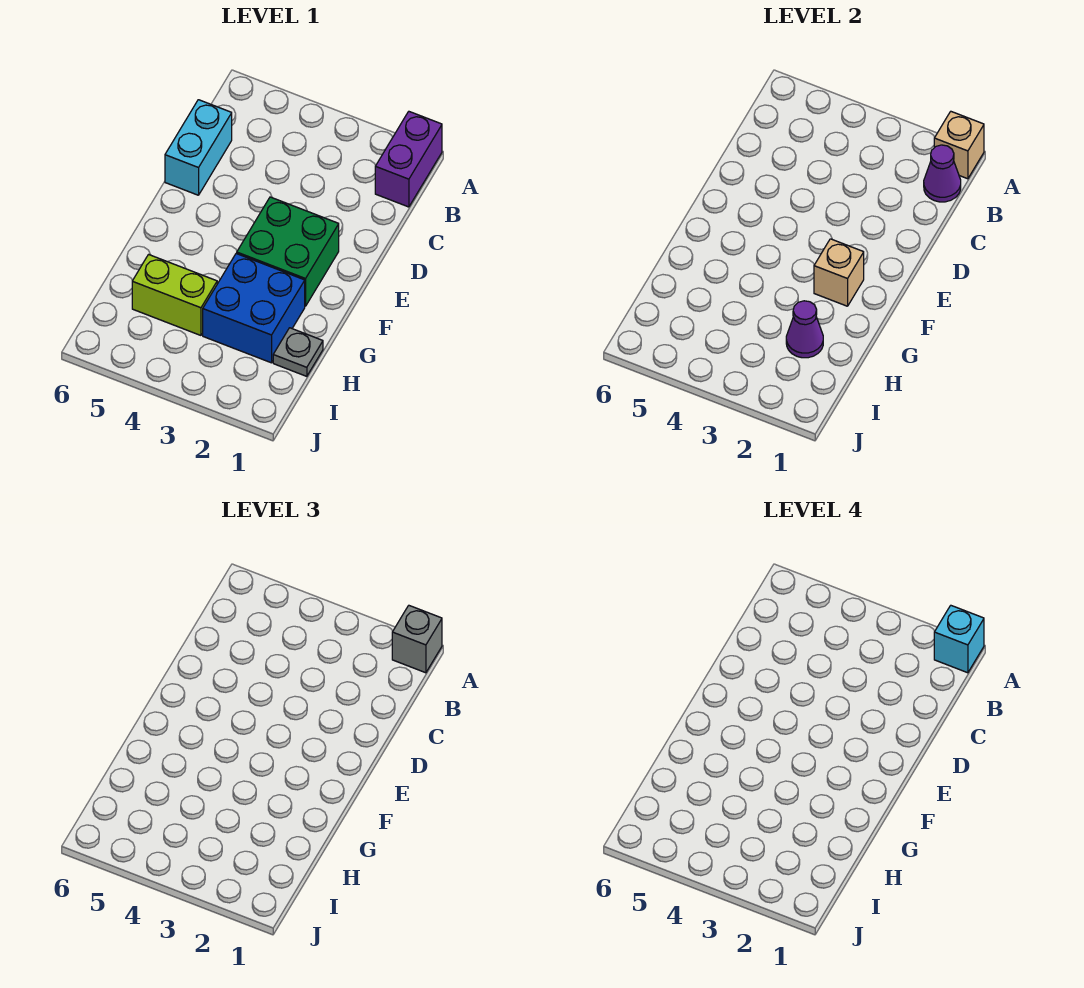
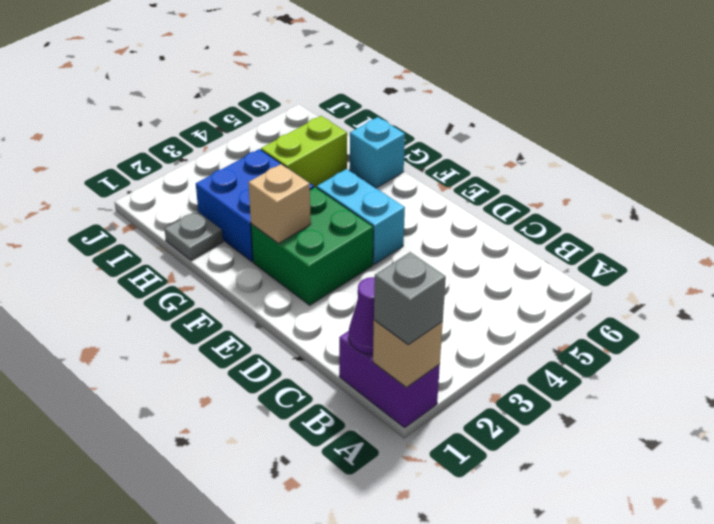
cyan brick A1 level 4 -> cyan brick G6 level 1
cyan brick C6:D6 level 1 -> cyan brick E4:F4 level 1
purple cone H2 level 2 -> none

